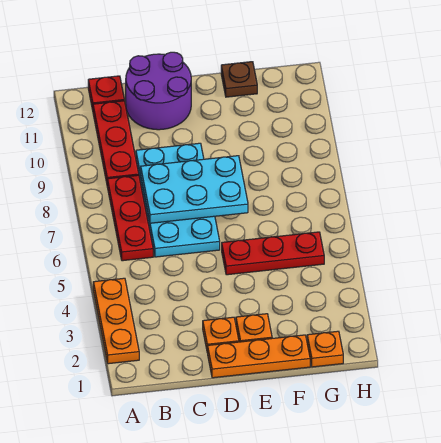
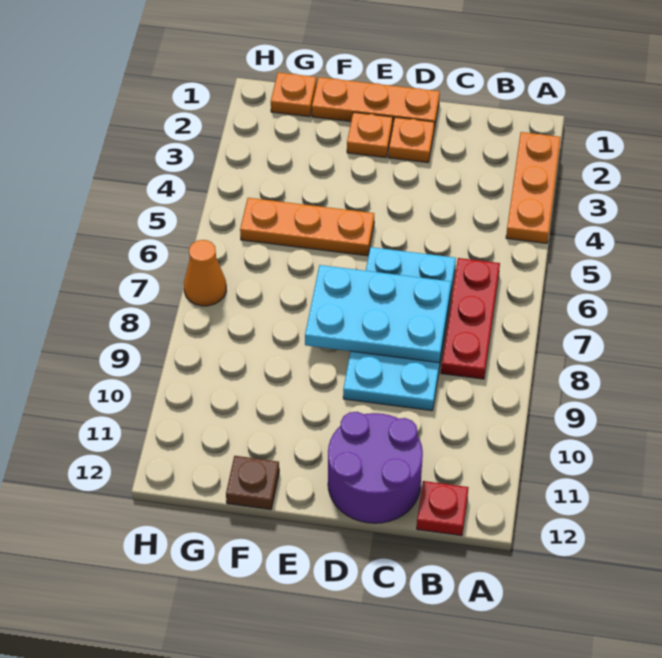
red plate B9:B11 level 1 -> none
red plate E5:G5 level 1 -> orange plate E5:G5 level 1
none -> orange cone H7 level 1

